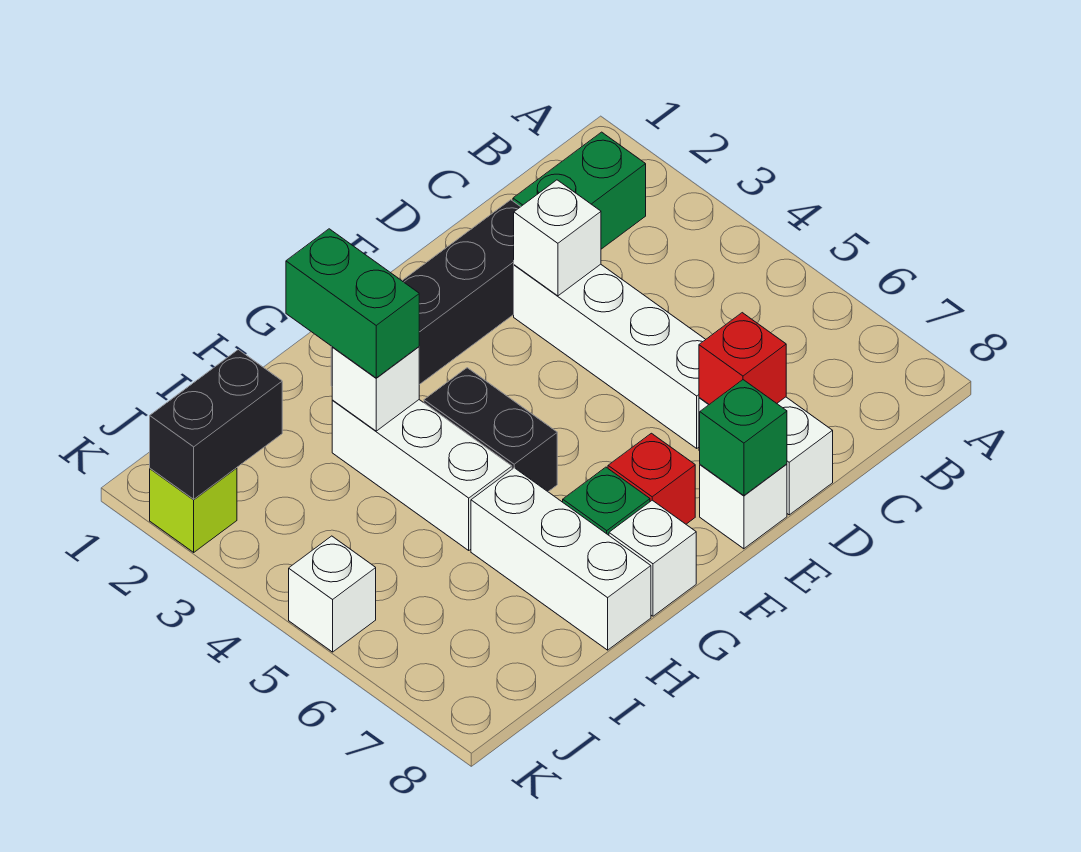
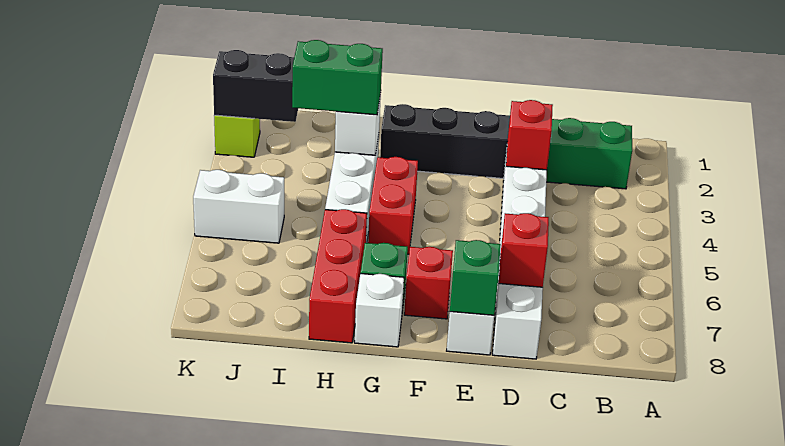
white brick D3 level 2 -> red brick D3 level 2
black brick G4:G5 level 1 -> red brick G4:G5 level 1
green brick H2:H3 level 3 -> green brick H3:I3 level 3
white brick H6:H8 level 1 -> red brick H6:H8 level 1
white brick K5 level 1 -> white brick J5:K5 level 1

